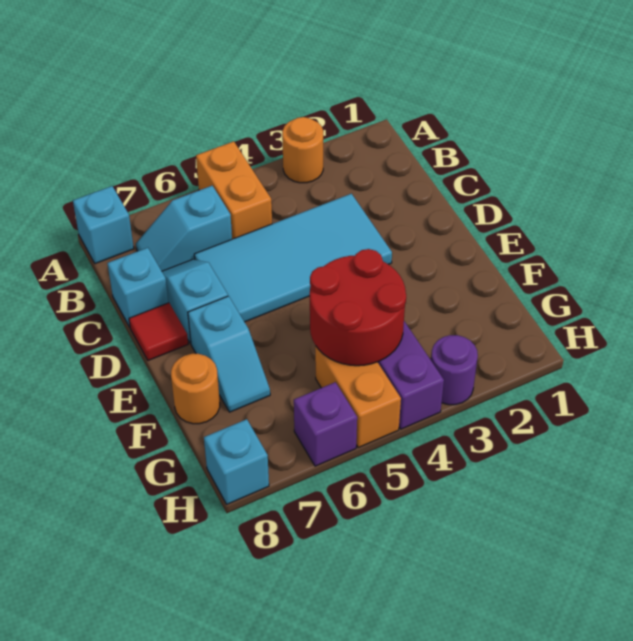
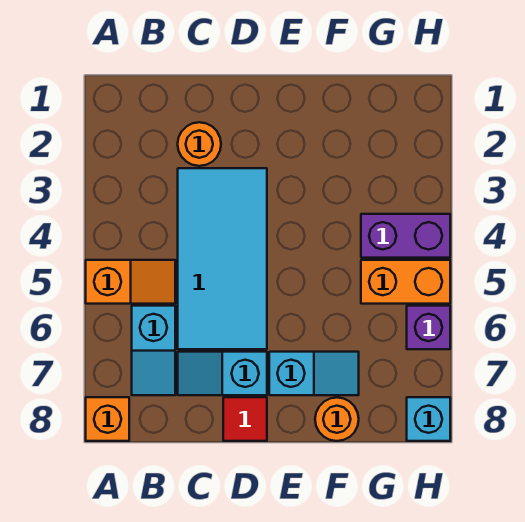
orange round brick A3 level 1 -> orange round brick C2 level 1
orange brick A5:B5 level 1 -> orange slope A5:B5 level 1 top A
cyan brick A8 level 1 -> orange brick A8 level 1
cyan brick C8 level 1 -> none
red round brick F4:G5 level 2 -> none
purple round brick H3 level 1 -> none

